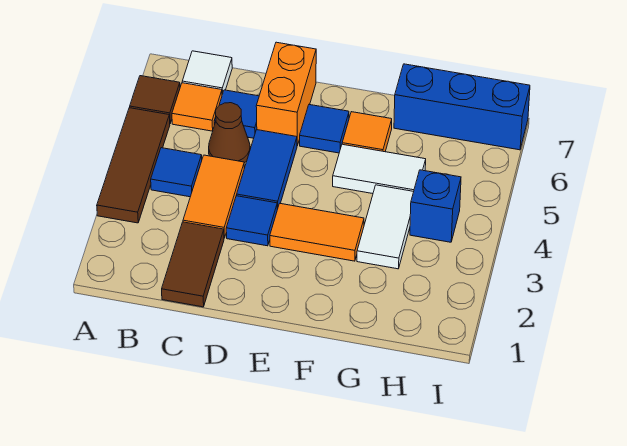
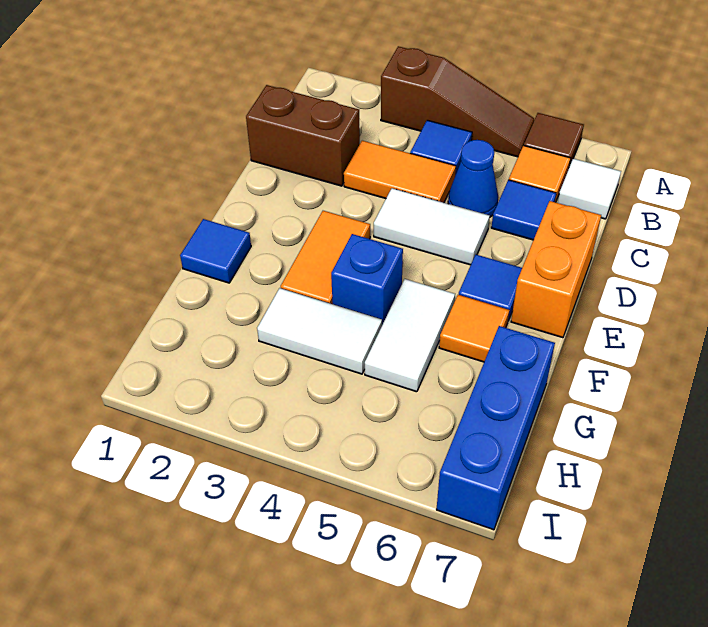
brown tile A3:A5 level 1 -> brown slope A3:A5 level 1 top 3
brown tile C1:C2 level 1 -> brown brick C1:C2 level 1
brown cone C5 level 1 -> blue cone C5 level 1
blue tile D3 level 1 -> blue tile F1 level 1
blue tile D4:D5 level 1 -> white tile D4:D5 level 1
orange brick D6:D7 level 1 -> orange brick D7:E7 level 1
blue brick H4 level 1 -> blue brick F4 level 1

